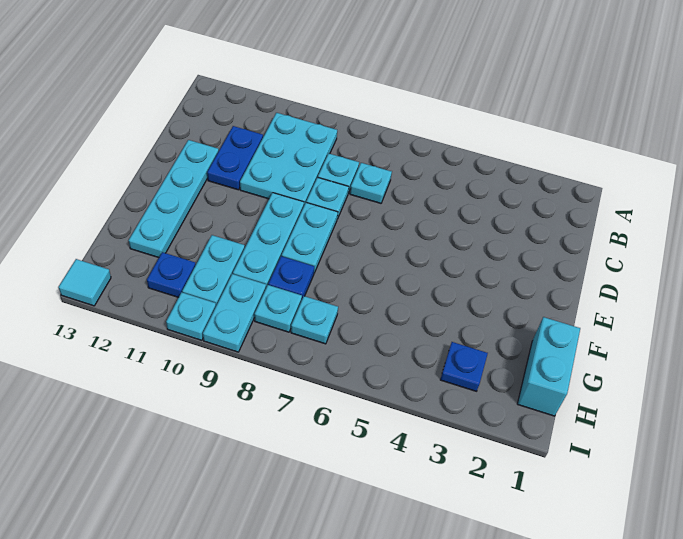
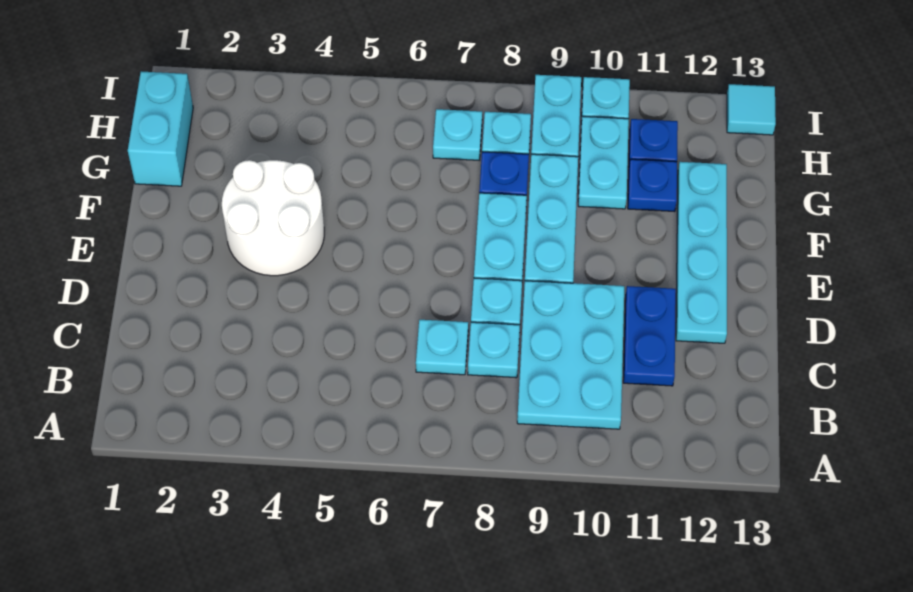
none -> white round brick E3:F4 level 1
blue plate H3 level 1 -> blue plate G11 level 1

